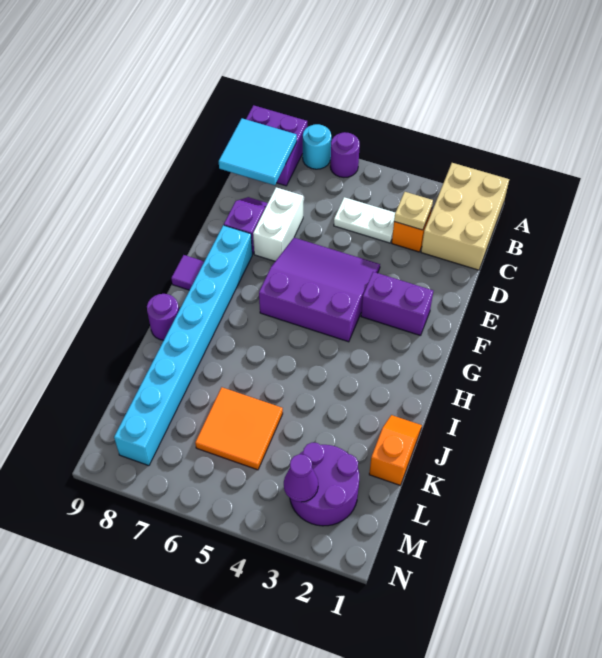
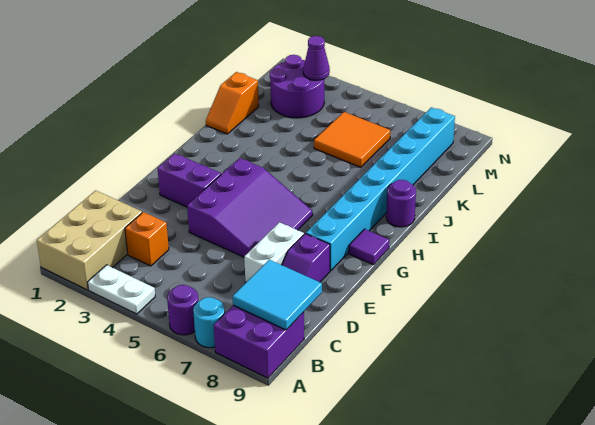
tan plate C3 level 2 -> none
white plate C4:C5 level 1 -> white plate A3:A4 level 1
purple slope E4:G6 level 1 top G -> purple slope E4:G6 level 1 top 4

